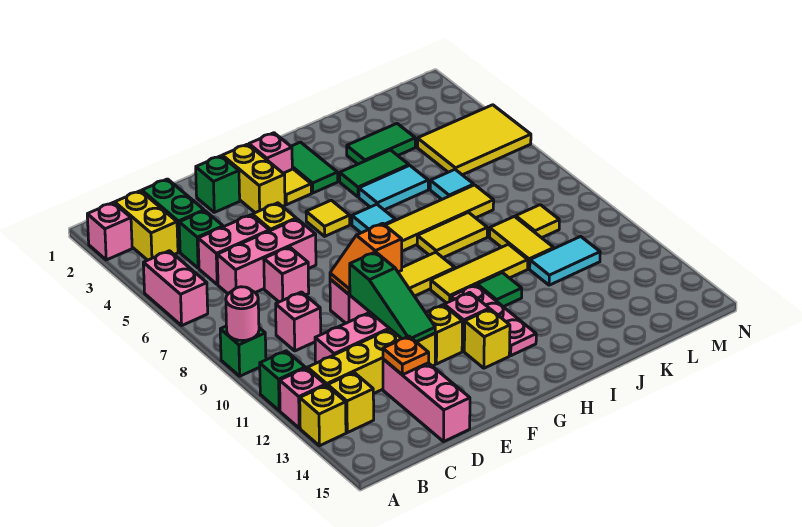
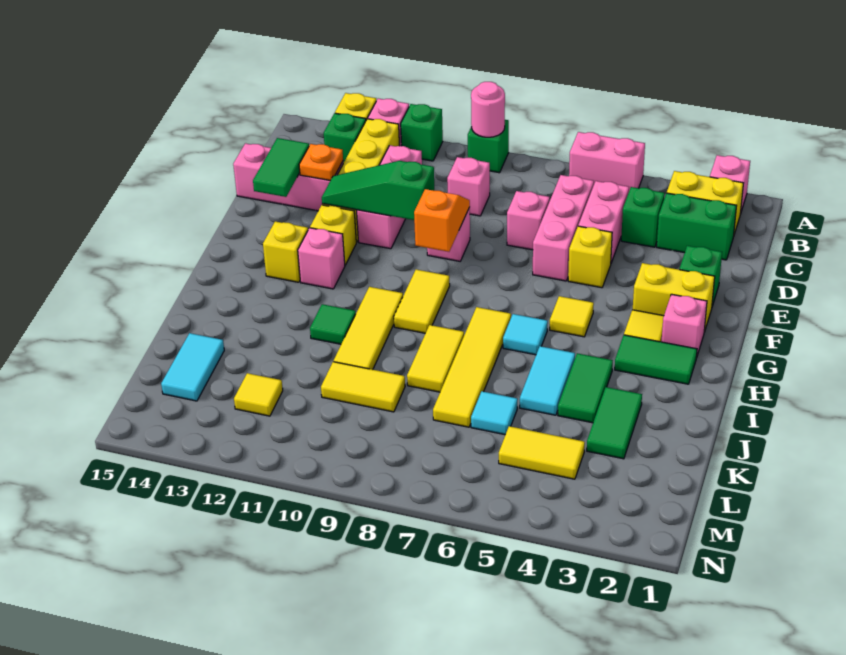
yellow brick B13 level 1 -> green brick B13 level 1
none -> green tile D14:E14 level 2
pink plate H11:H13 level 1 -> none
cyan tile K11:L11 level 1 -> cyan tile K14:L14 level 1
yellow tile L4:N5 level 1 -> yellow tile L4:L5 level 1
yellow tile L9 level 1 -> yellow tile L12 level 1

